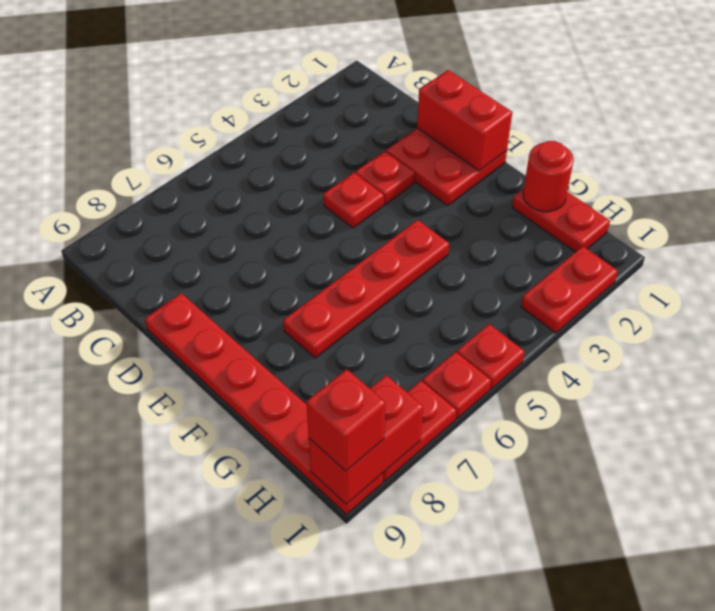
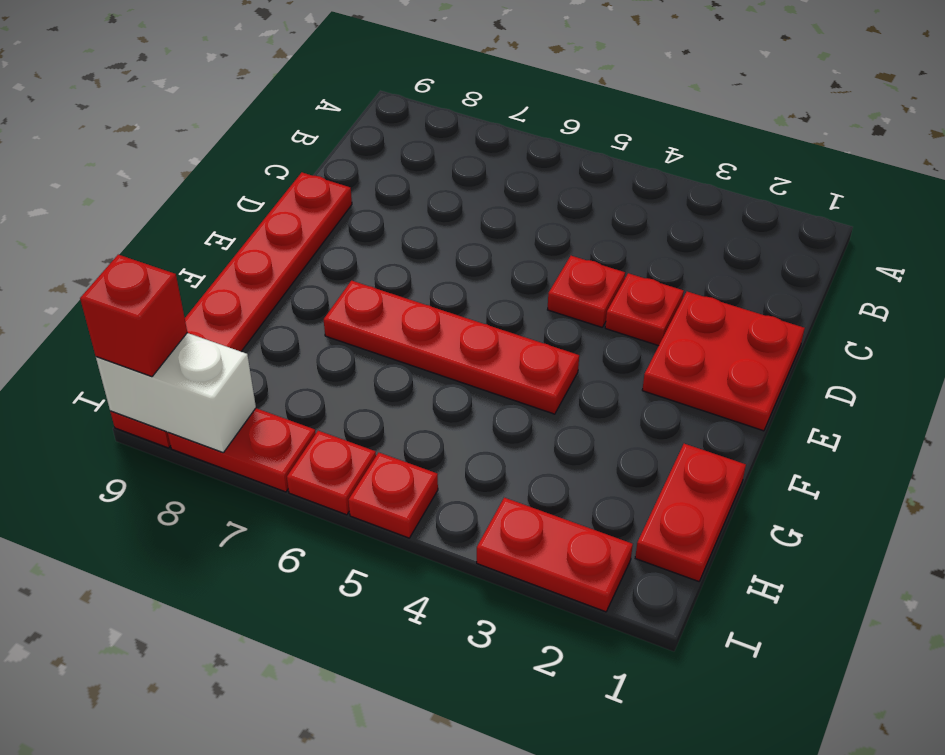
red brick D1:E1 level 2 -> none
red round brick G1 level 2 -> none
red brick I8:I9 level 2 -> white brick I8:I9 level 2

